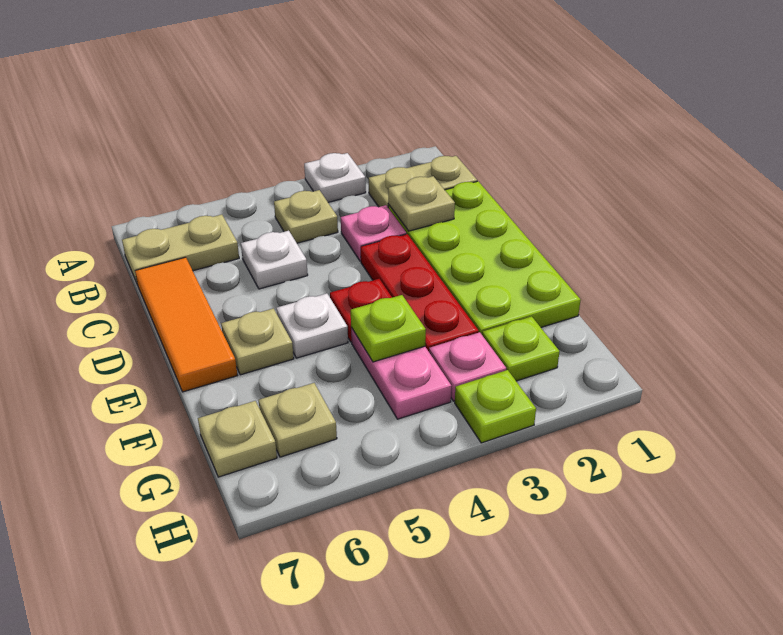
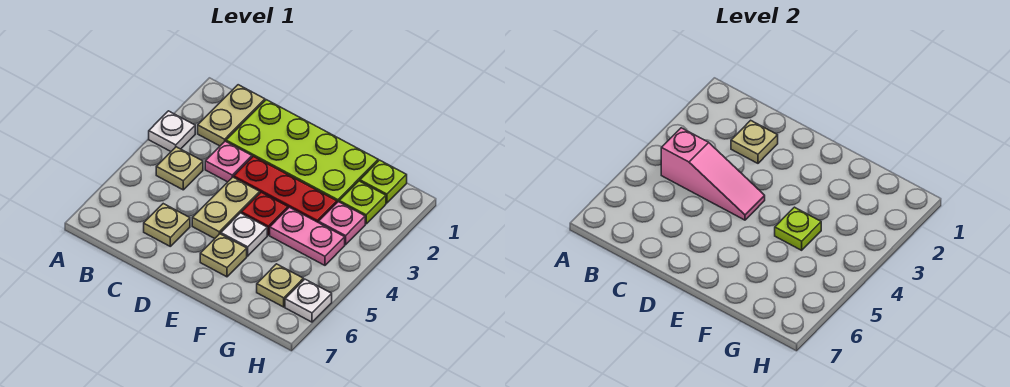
none -> pink slope B4:D4 level 2 top B
tan plate B6:B7 level 1 -> tan plate D4:D5 level 1
white plate C5 level 1 -> white plate H6 level 1
orange tile C7:E7 level 1 -> none
tan plate G7 level 1 -> tan plate C6 level 1
lime plate H3 level 1 -> lime plate G1 level 1

